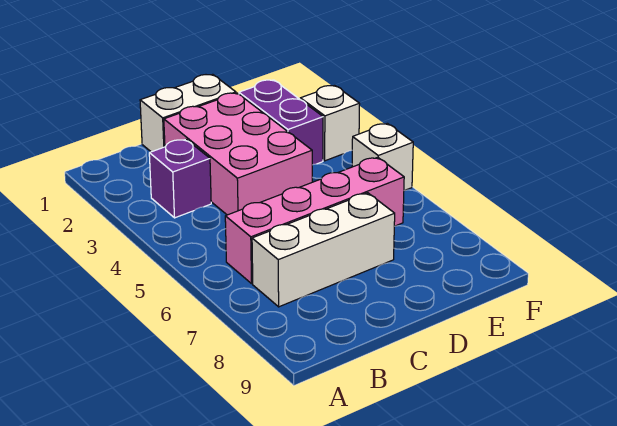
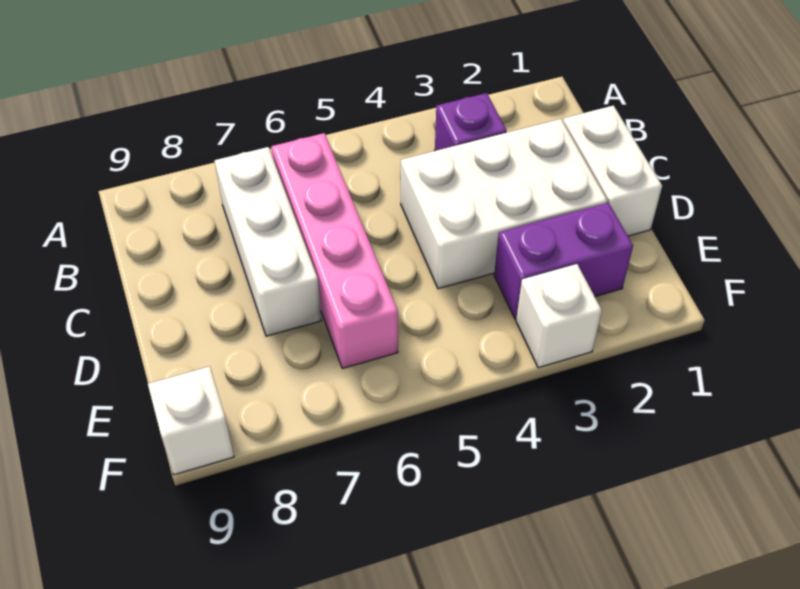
pink brick C2:D4 level 1 -> white brick C2:D4 level 1
white brick F5 level 1 -> white brick F9 level 1

